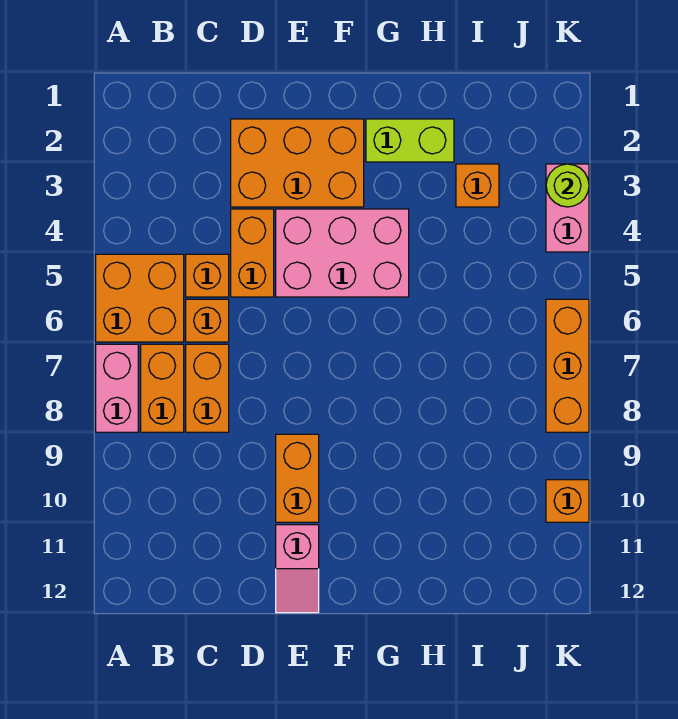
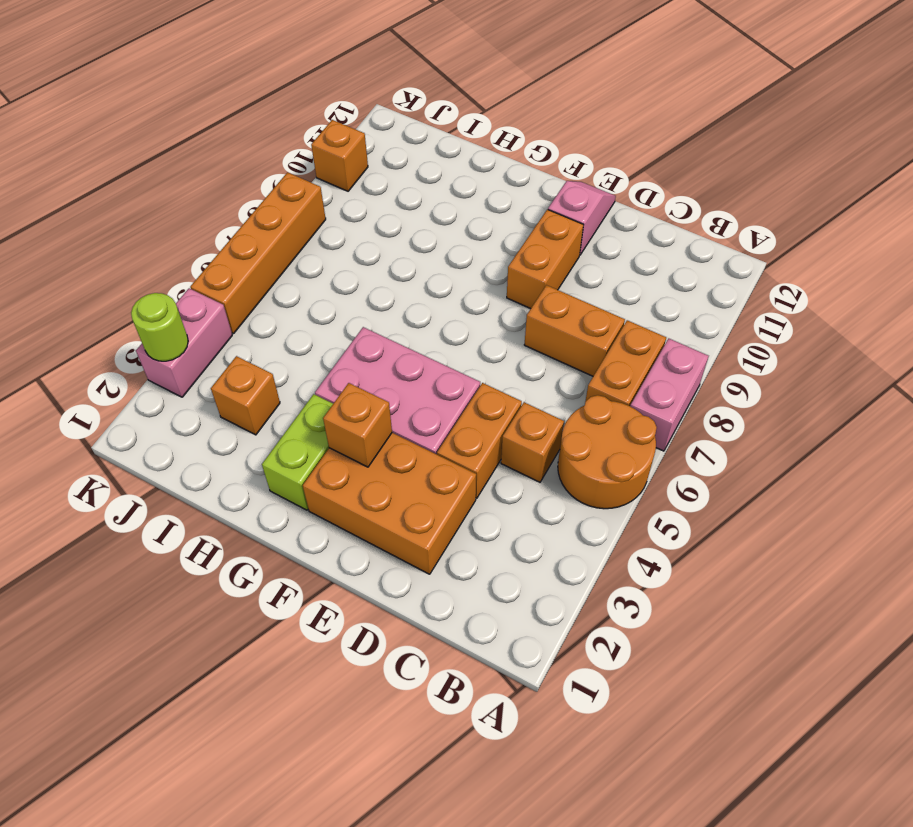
orange brick A5:B6 level 1 -> orange round brick A5:B6 level 1
orange brick C6 level 1 -> orange brick F3 level 2
orange brick C7:C8 level 1 -> orange brick C8:D8 level 1
lime brick G2:H2 level 1 -> lime brick G2:G3 level 1
orange brick K6:K8 level 1 -> orange brick K5:K8 level 1

